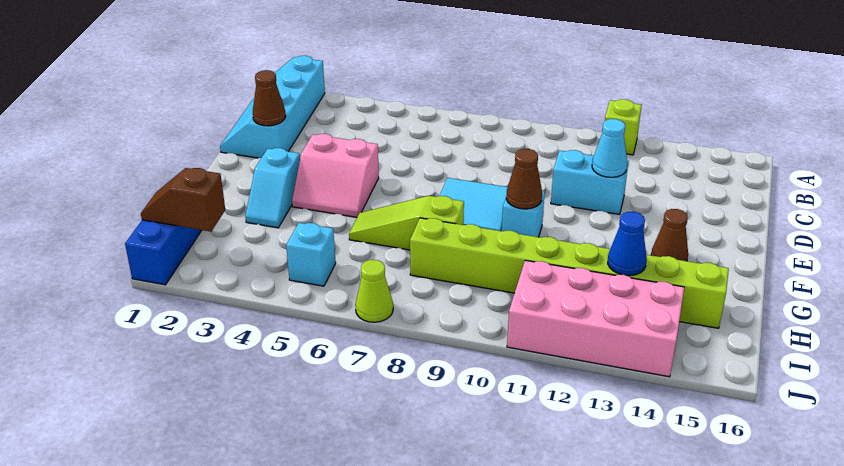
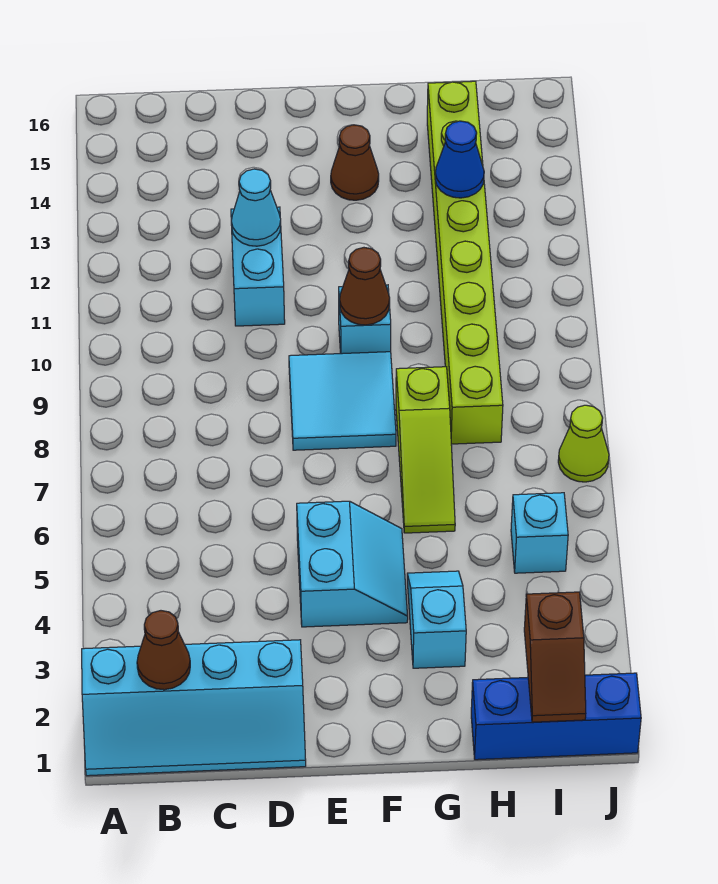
lime brick A12 level 1 -> none
brown cone D2 level 2 -> brown cone B2 level 2
pink slope E4:F5 level 1 top E -> cyan slope E4:F5 level 1 top E
cyan slope F3:G3 level 1 top F -> cyan slope G3:G4 level 1 top 3
pink brick I11:J14 level 1 -> none

